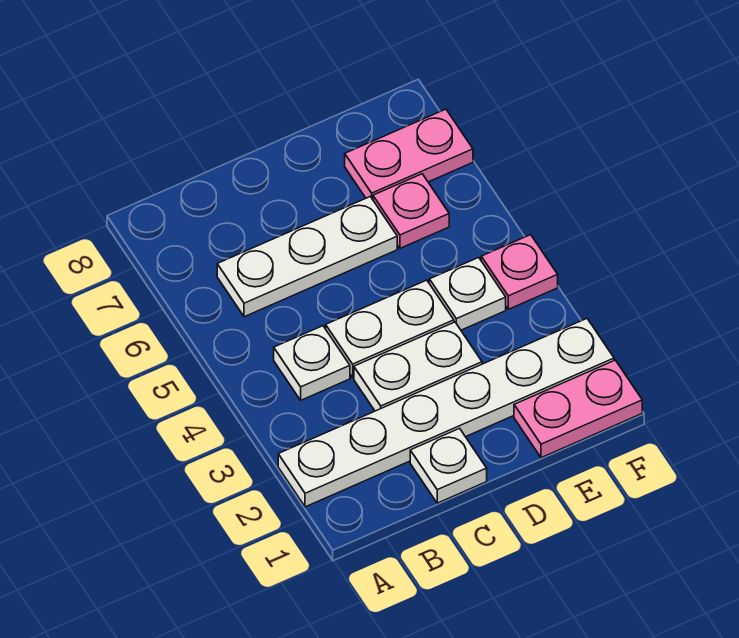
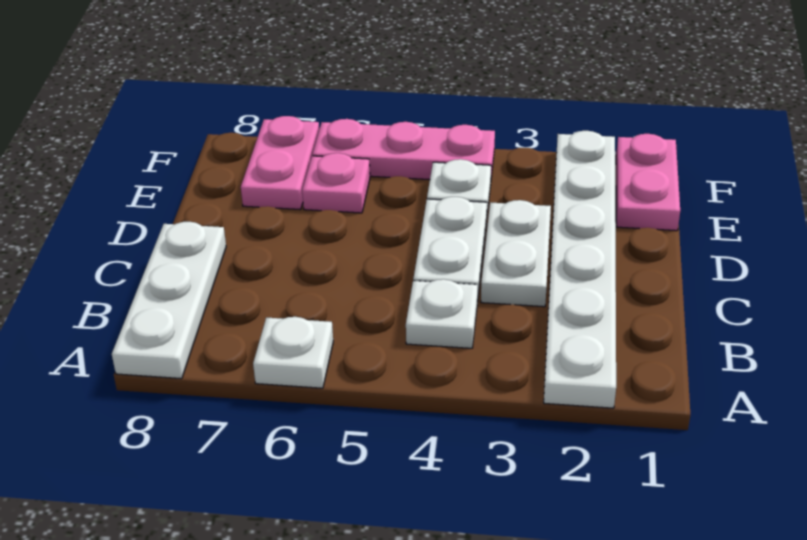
white plate B6:D6 level 1 -> white plate A8:C8 level 1
white plate C1 level 1 -> white plate A6 level 1
pink plate F4 level 1 -> pink plate F4:F6 level 1

